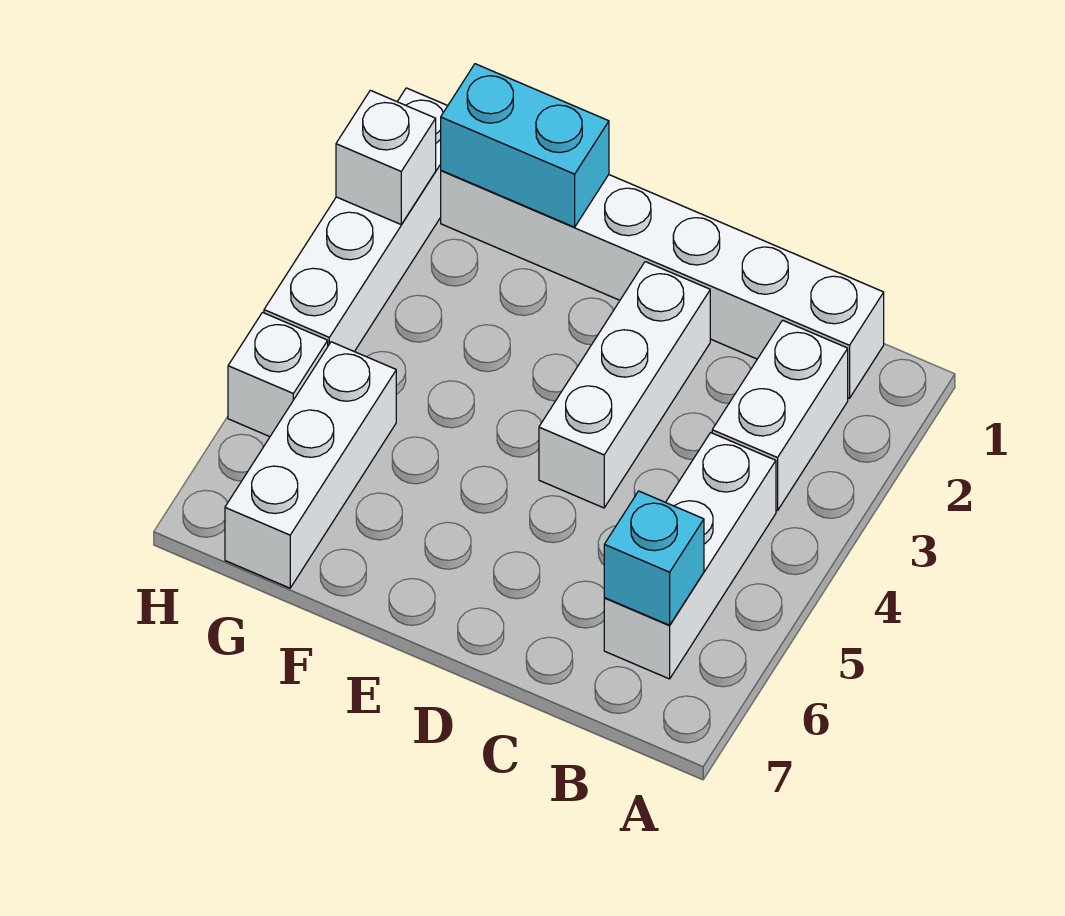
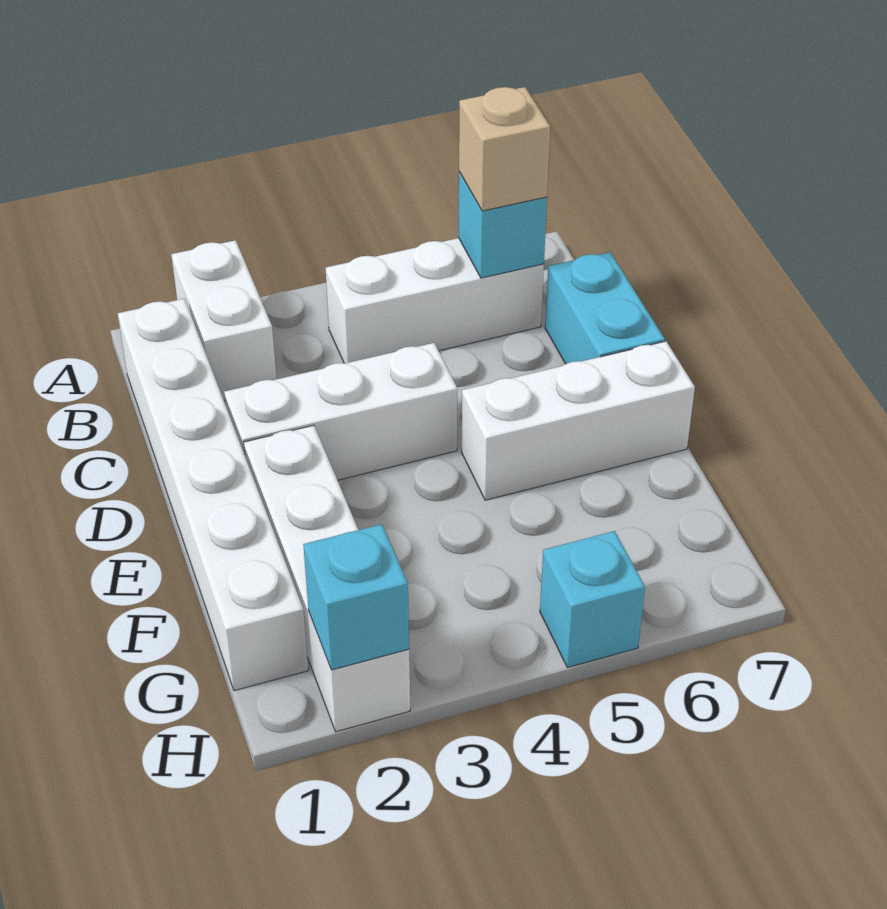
white brick B2:B3 level 1 -> white brick A2:B2 level 1
none -> tan brick B6 level 3
cyan brick F1:G1 level 2 -> cyan brick C7:D7 level 1
white brick G5:G7 level 1 -> white brick E5:E7 level 1
white brick H1:H4 level 1 -> white brick E2:H2 level 1
white brick H2 level 2 -> cyan brick H2 level 2
white brick H5 level 1 -> cyan brick H5 level 1

